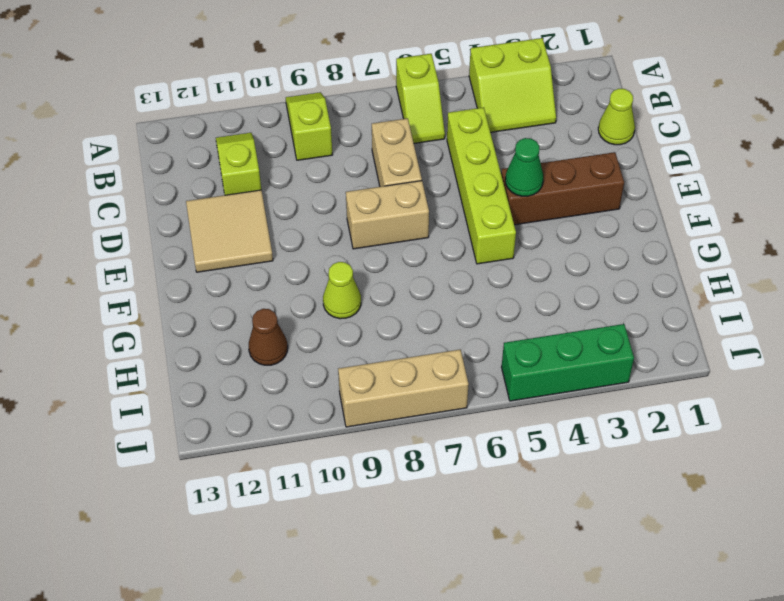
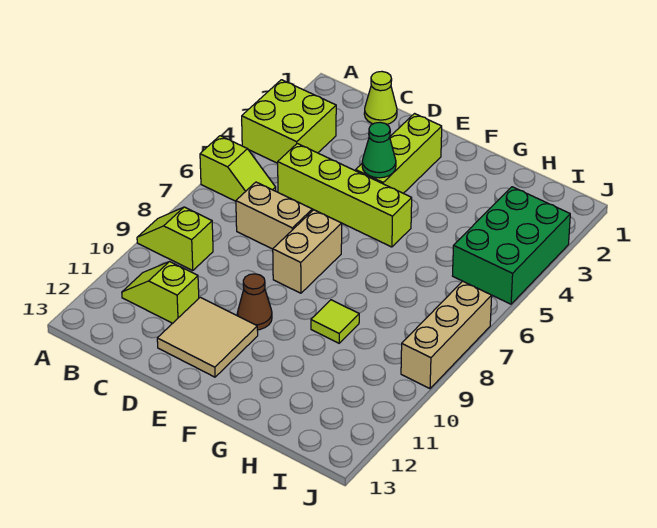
lime slope A3:B4 level 1 top A -> lime brick A3:B4 level 1
brown brick E2:E4 level 1 -> lime brick E2:E4 level 1
lime cone G9 level 1 -> lime tile G9 level 1
brown cone H11 level 1 -> brown cone E10 level 1
green brick J3:J5 level 1 -> green brick I3:J5 level 1

